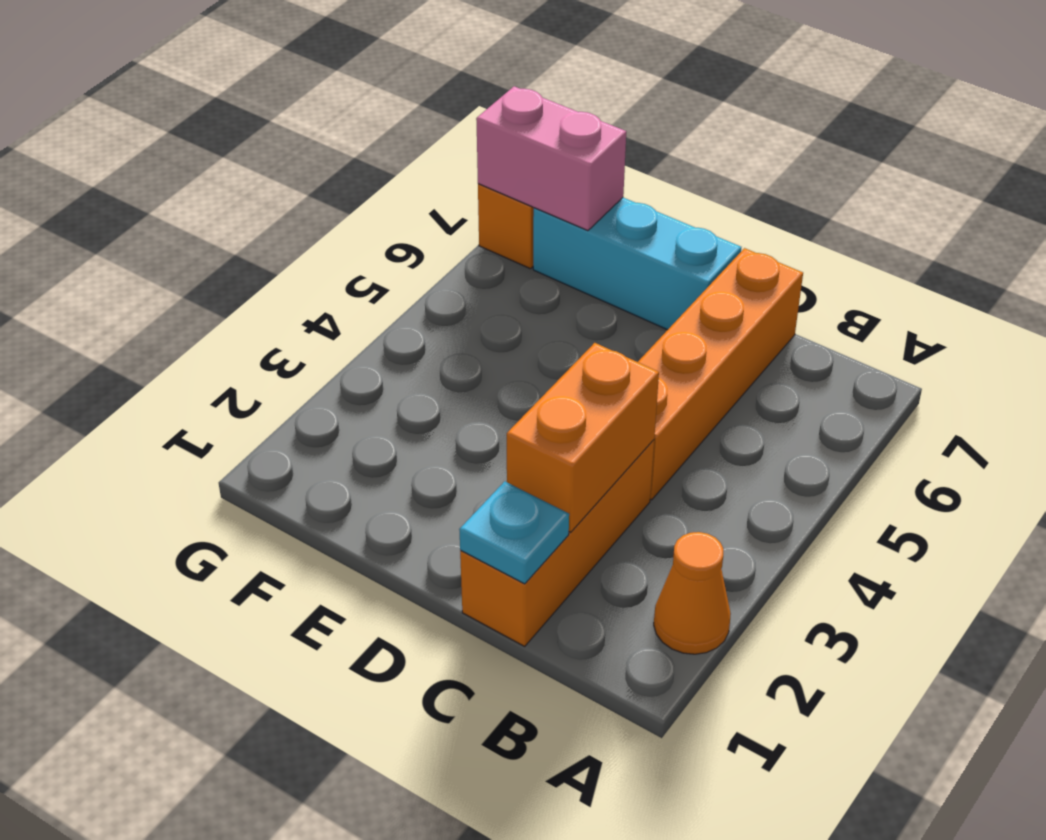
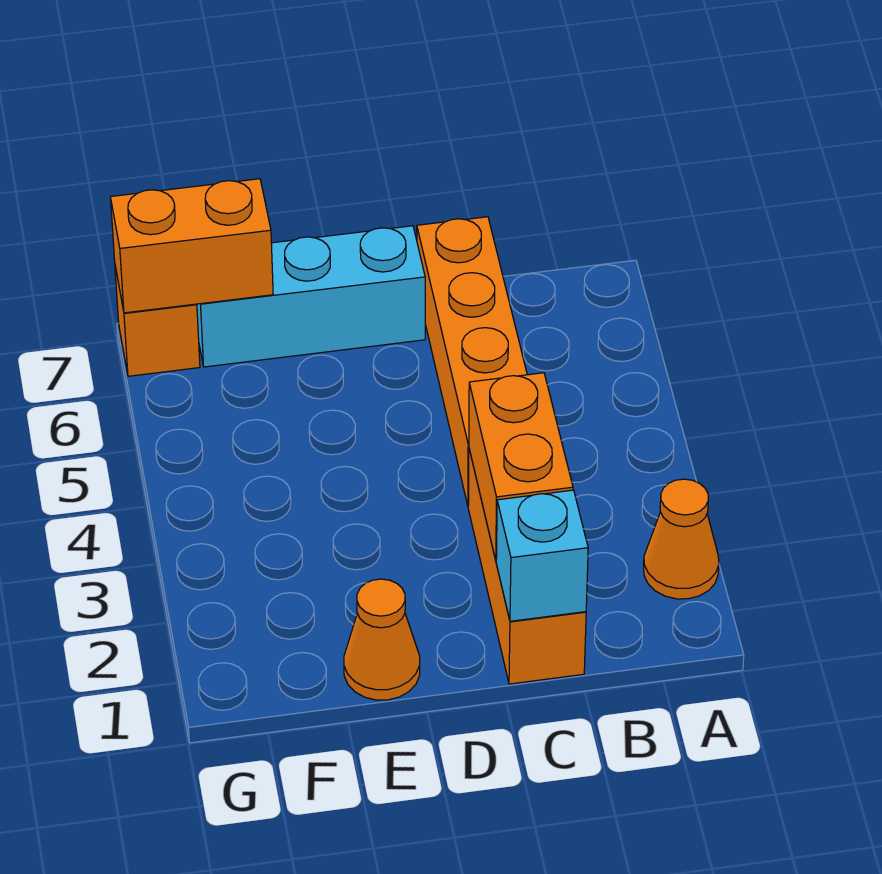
cyan plate C1 level 2 -> cyan brick C1 level 2
none -> orange cone E1 level 1
pink brick F7:G7 level 2 -> orange brick F7:G7 level 2

